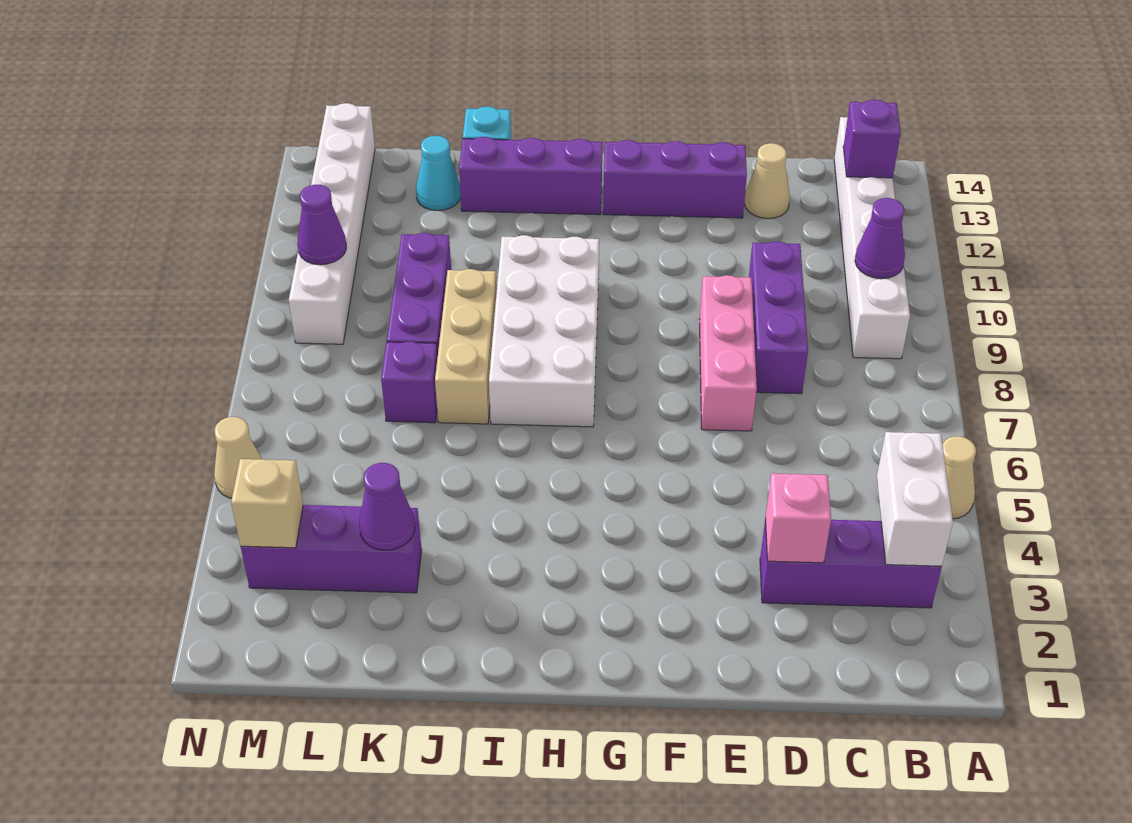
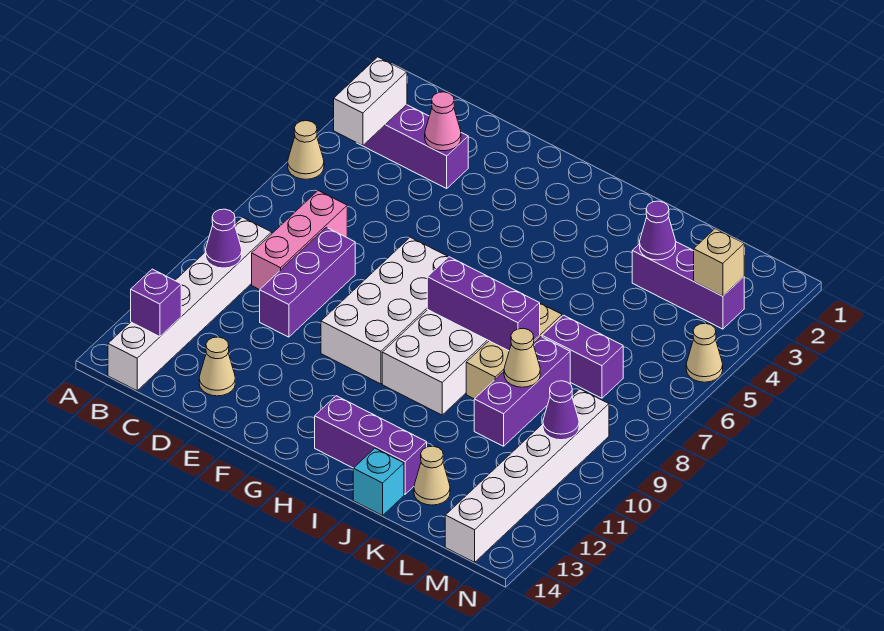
pink brick D3 level 2 -> pink cone D3 level 2
pink brick E7:E9 level 1 -> pink brick C7:C9 level 1
purple brick E13:G13 level 1 -> purple brick H8:J8 level 2
none -> white brick F7:G10 level 1
purple brick K7 level 1 -> purple brick K7:L7 level 1
none -> tan cone K9 level 2
cyan cone K13 level 1 -> tan cone K13 level 1

